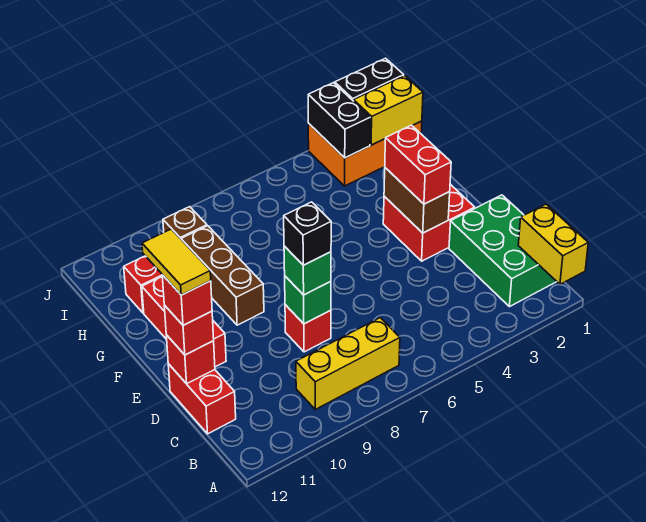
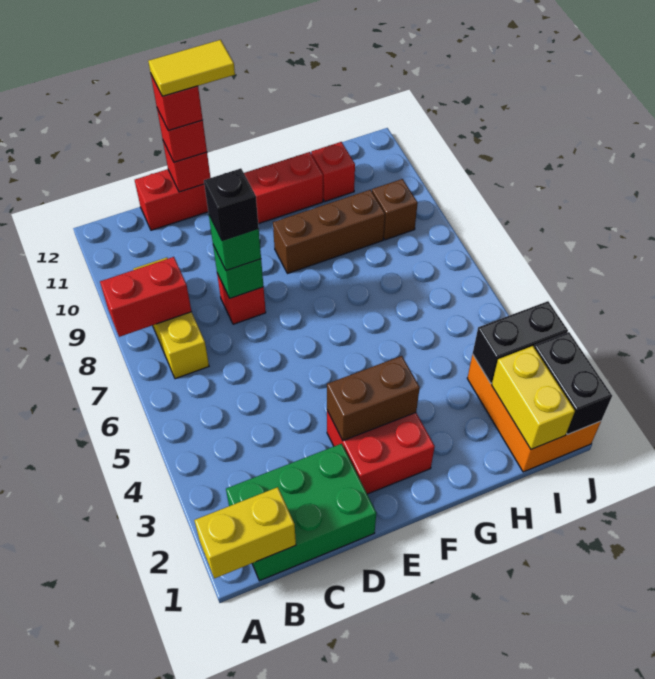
red brick E3:F3 level 3 -> red brick A8:B8 level 2

